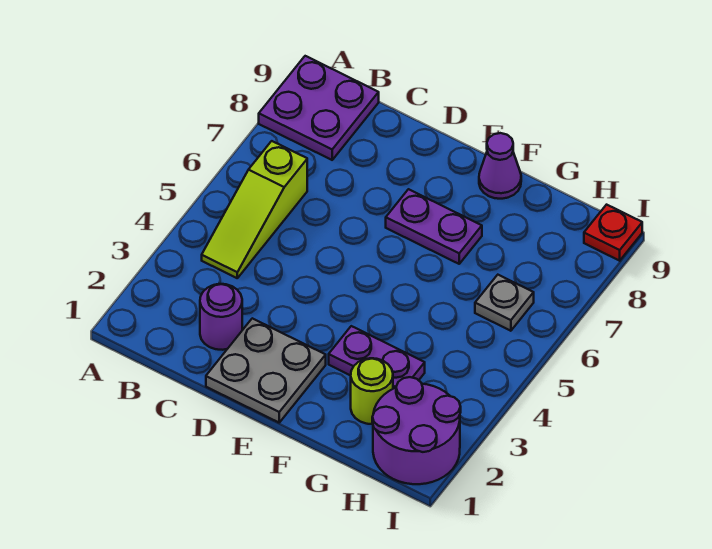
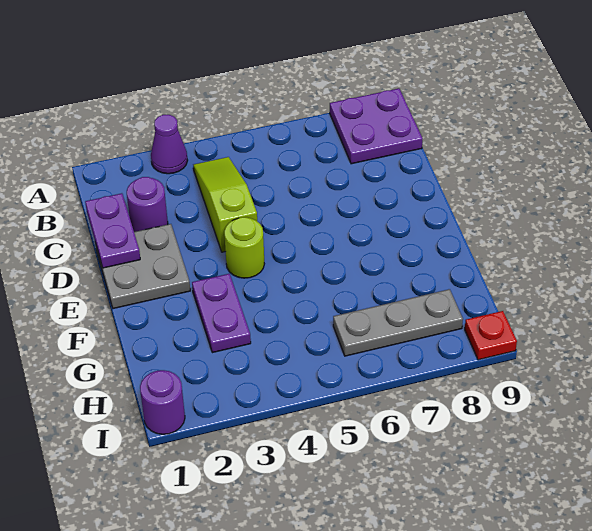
lime slope B4:B6 level 1 top 6 -> lime slope B4:D4 level 1 top D
purple plate E7:F7 level 1 -> purple plate C1:D1 level 2
purple cone F9 level 1 -> purple cone A3 level 1
lime round brick G2 level 1 -> lime round brick E4 level 1
purple round brick H1:I2 level 1 -> purple round brick I1 level 1
grey plate H6 level 1 -> grey plate H6:H8 level 1

